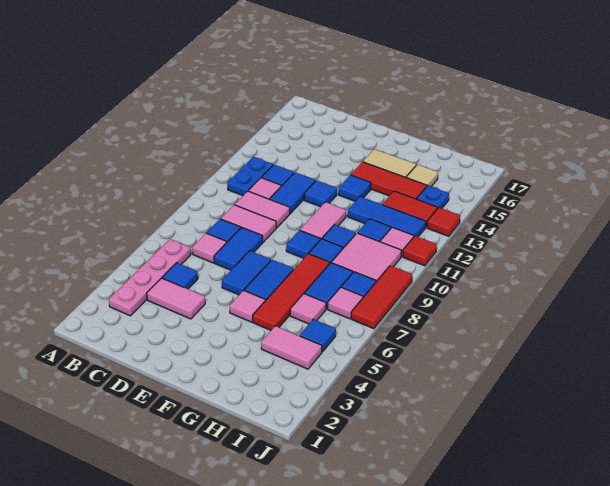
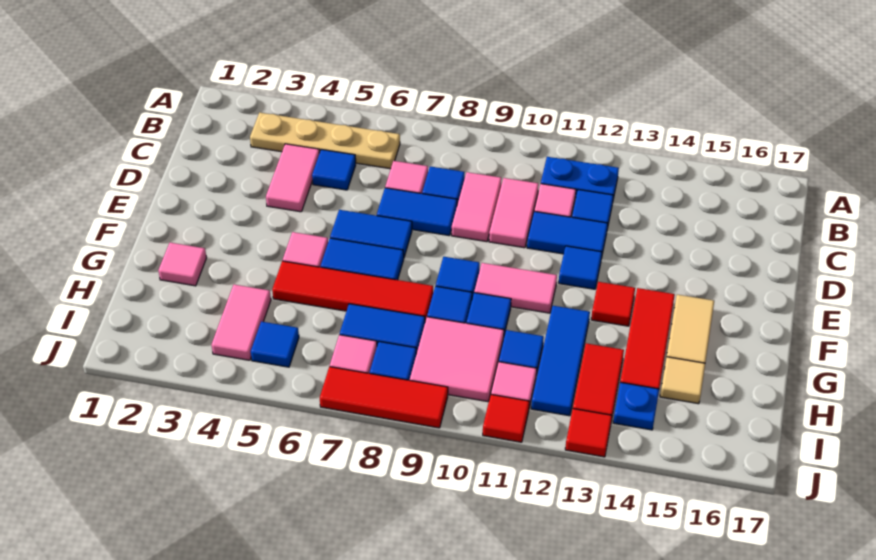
pink plate B3:B6 level 1 -> tan plate B3:B6 level 1
blue tile F13 level 1 -> red tile F13 level 1
pink tile H6 level 1 -> pink tile G2 level 1

